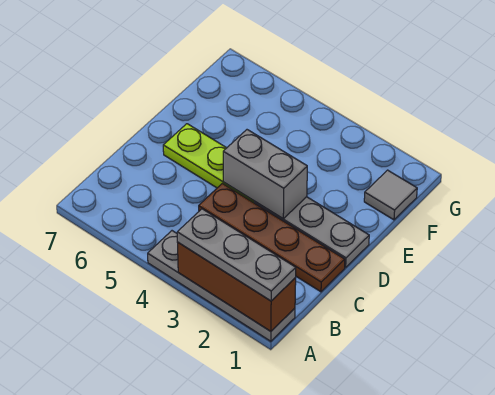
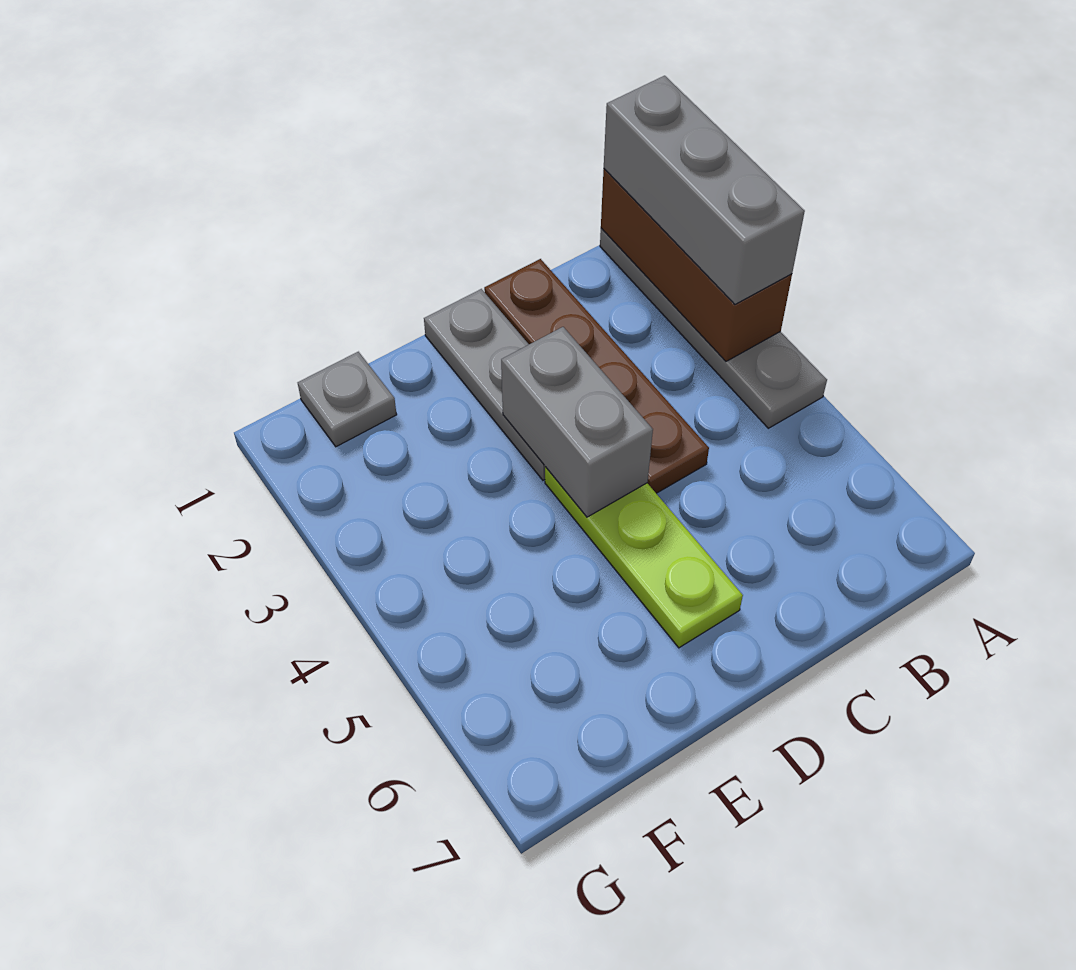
grey plate A1:A3 level 3 -> grey brick A1:A3 level 3
grey tile F1 level 1 -> grey plate F1 level 1

